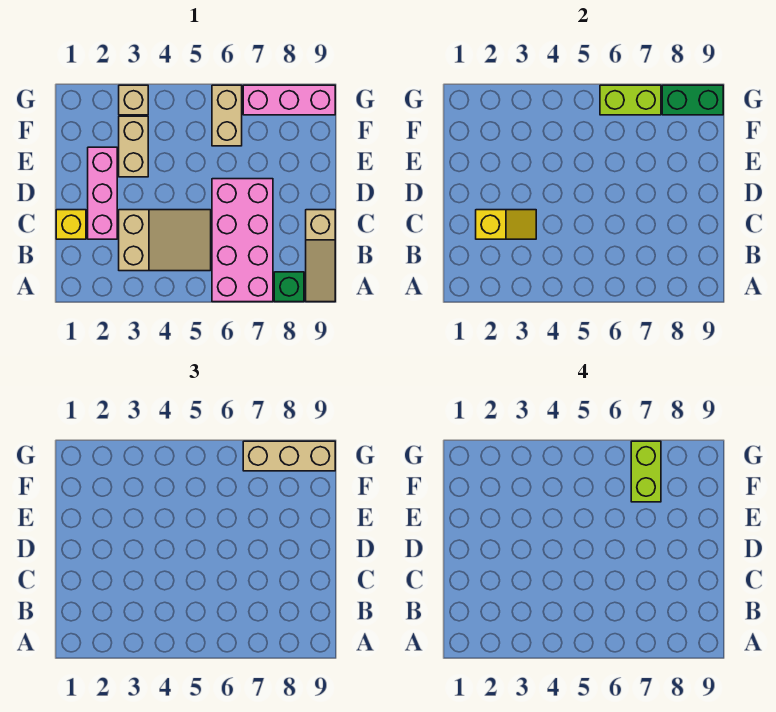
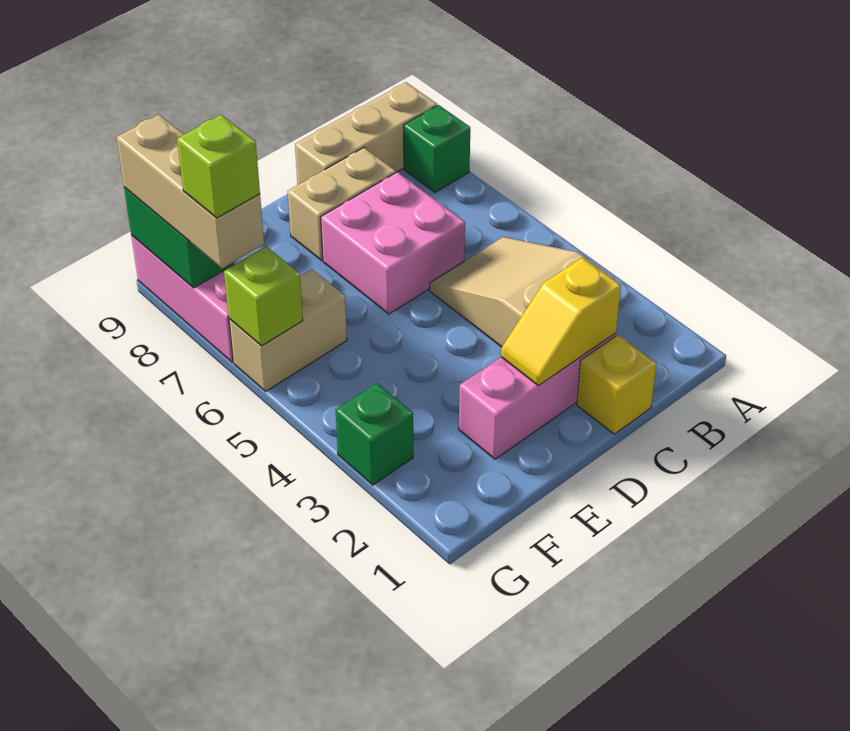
pink brick A6:D7 level 1 -> pink brick C6:D7 level 1
tan slope A9:C9 level 1 top C -> tan brick A9:C9 level 1
yellow slope C2:C3 level 2 top 2 -> yellow slope C2:D2 level 2 top C
tan brick E3:F3 level 1 -> tan brick C8:D8 level 1
lime brick F7:G7 level 4 -> lime brick G7 level 4
tan brick G3 level 1 -> green brick G3 level 1
lime brick G6:G7 level 2 -> lime brick G6 level 2

